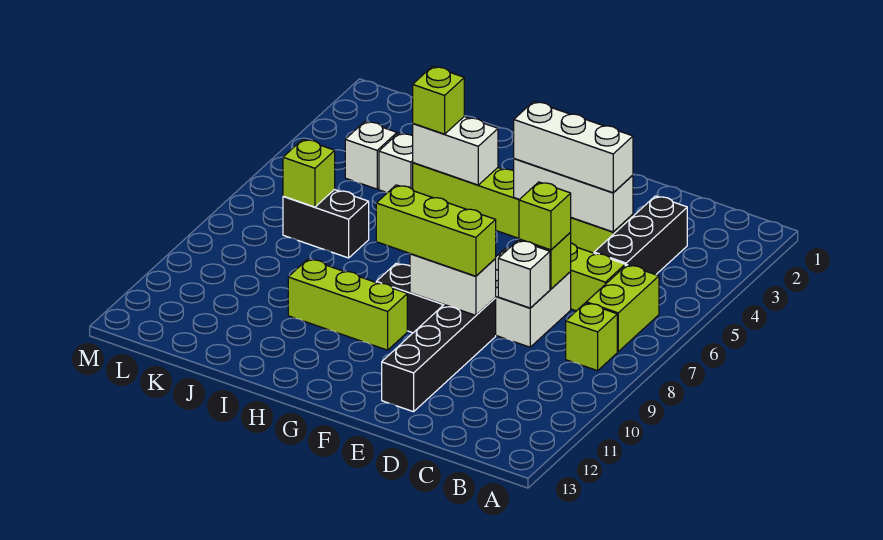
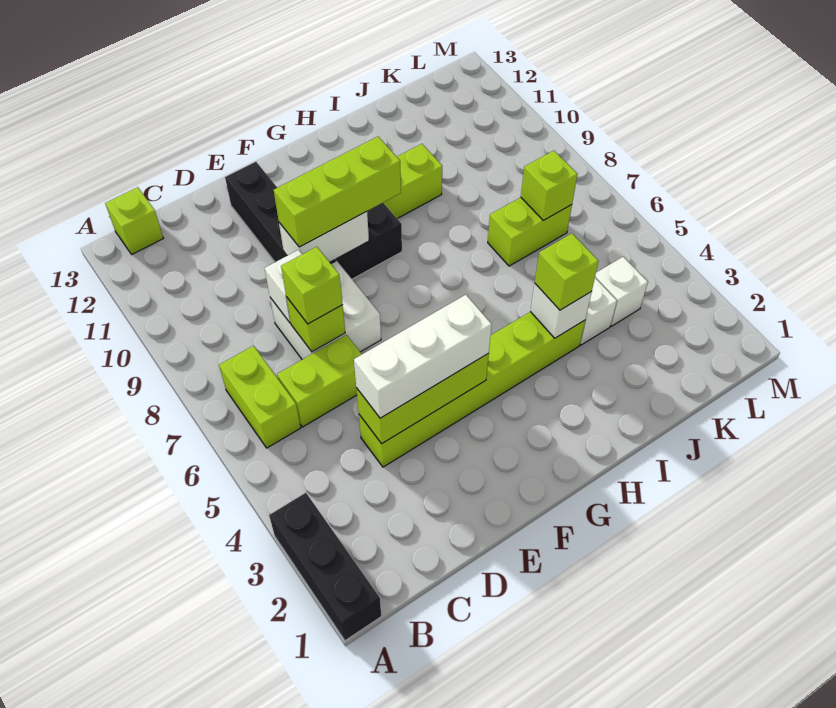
lime brick B8 level 1 -> lime brick B13 level 1
black brick C3:C5 level 1 -> black brick A1:A3 level 1
white brick D4:F4 level 2 -> lime brick D4:F4 level 2
white brick H4:I4 level 2 -> white brick I4 level 2
black brick J7:K7 level 1 -> lime brick J7:K7 level 1

